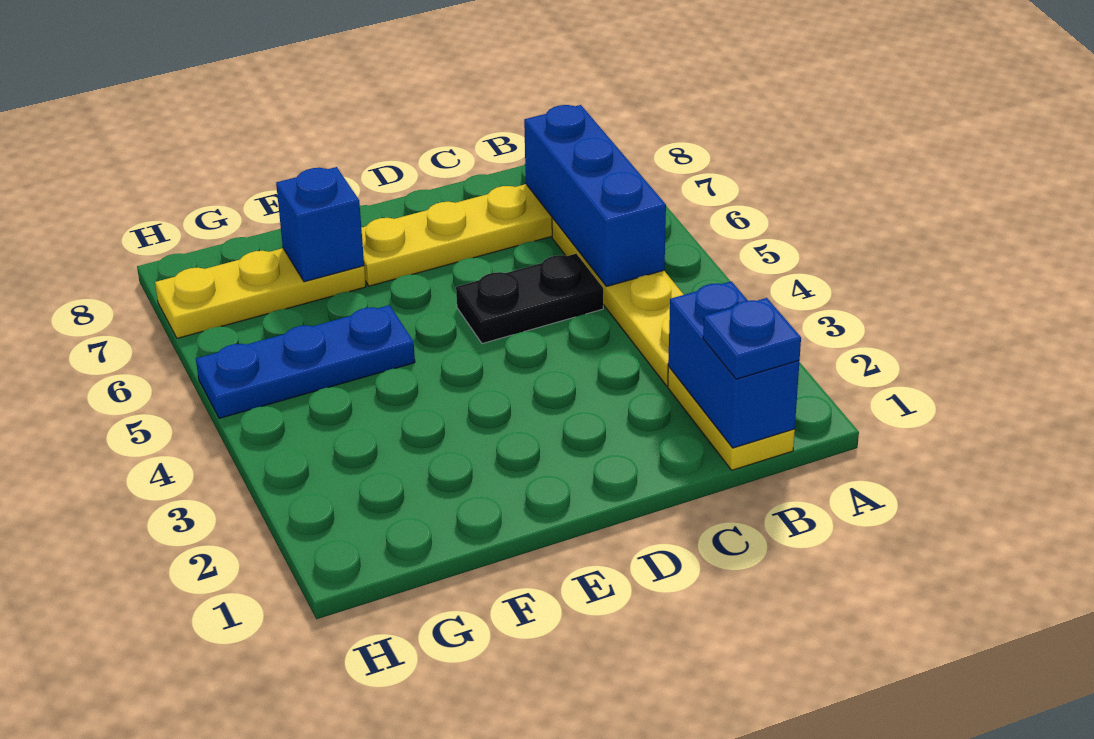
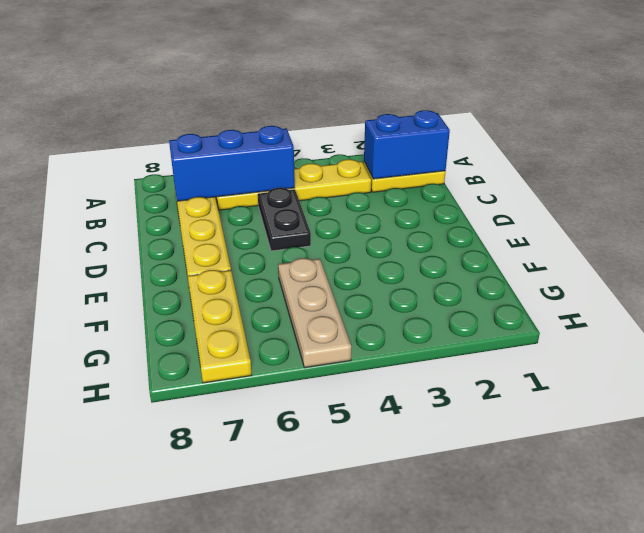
blue plate B1 level 3 -> none
blue plate F5:H5 level 1 -> tan plate F5:H5 level 1
blue brick F7 level 2 -> none

